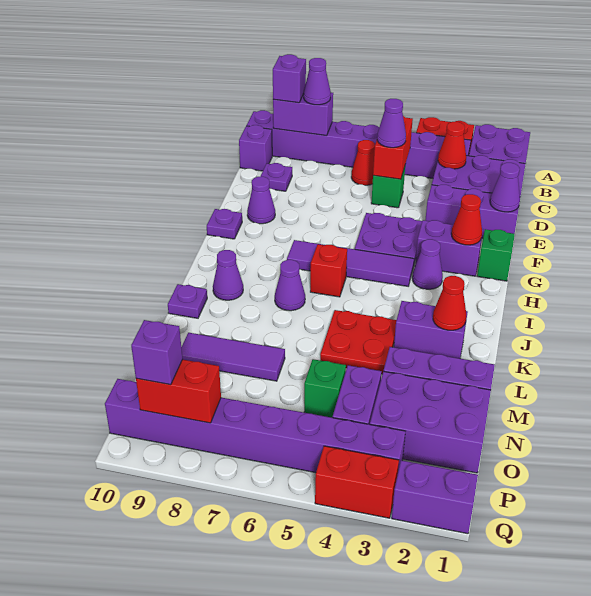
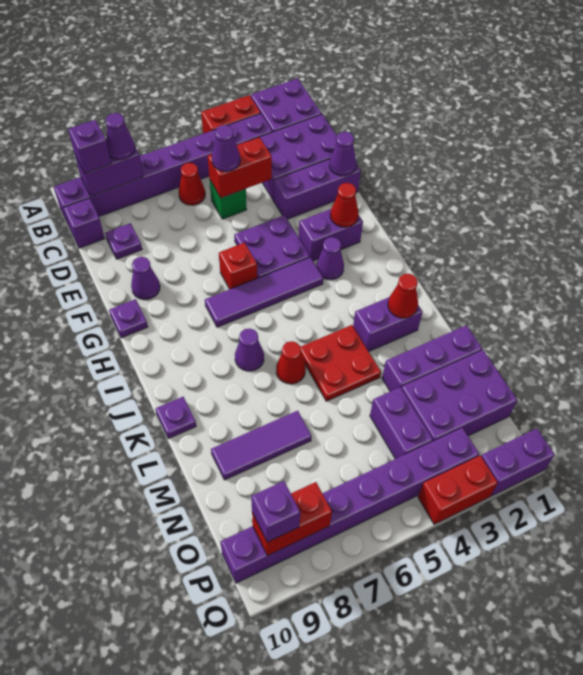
red cone C3 level 2 -> red cone K6 level 1
red brick C5:D5 level 2 -> red brick D4:D5 level 2
green brick G1 level 1 -> none
red brick I6 level 1 -> red brick G6 level 1
purple cone J9 level 1 -> none
green brick N5 level 1 -> none

